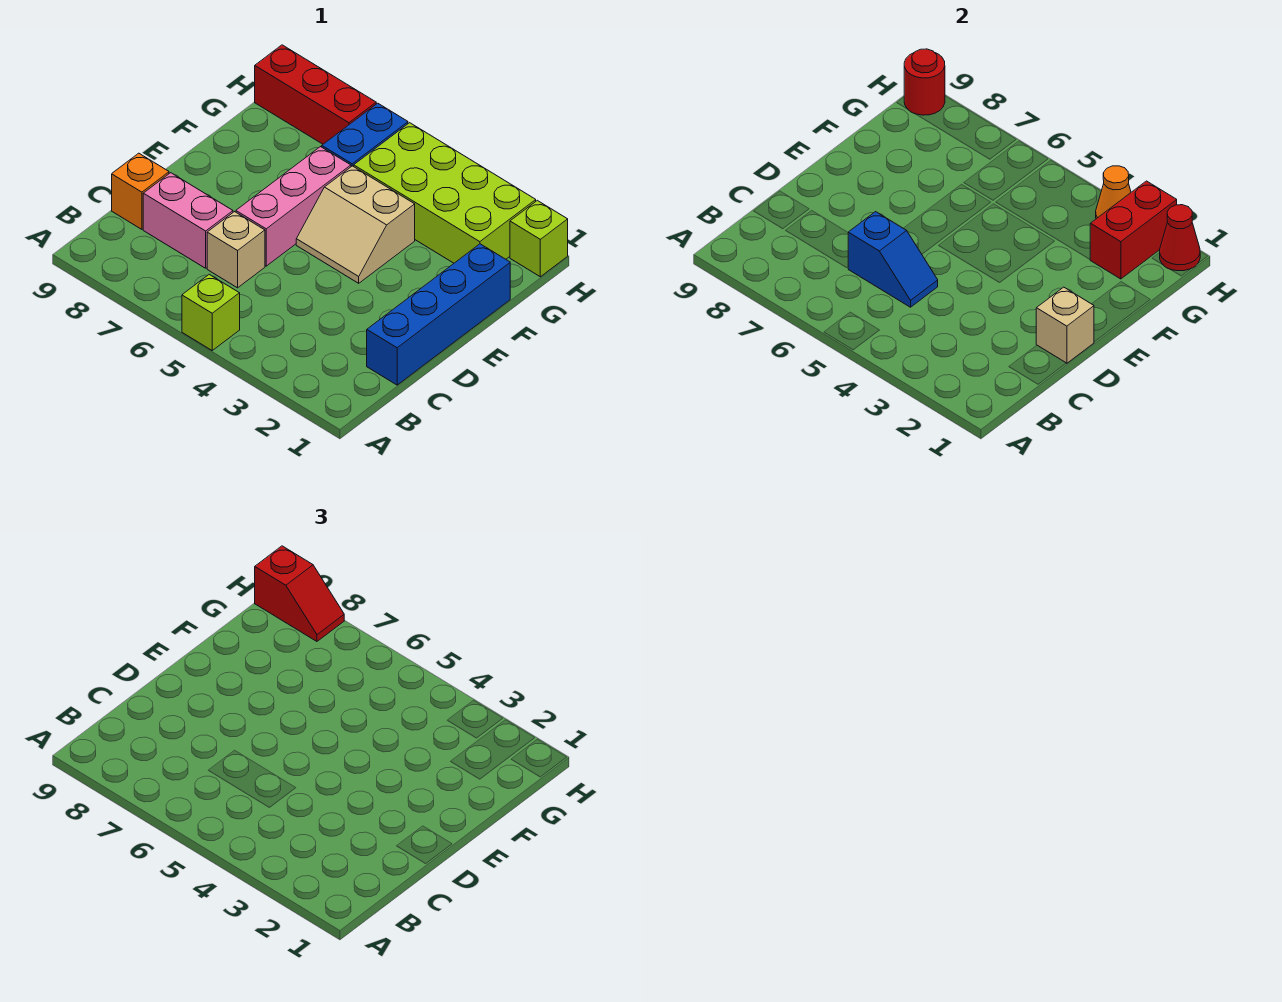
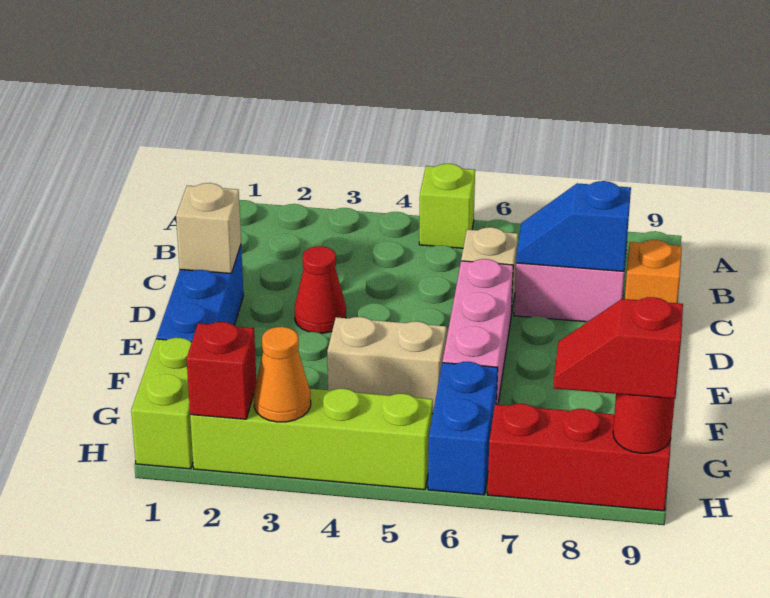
blue brick C1:F1 level 1 -> blue brick D1:F1 level 1
blue slope C5:C6 level 2 top 6 -> blue slope C7:C8 level 2 top 8
lime brick G2:H5 level 1 -> lime brick H2:H5 level 1
red brick G2:H2 level 2 -> red brick H2 level 2
lime brick H1 level 1 -> lime brick G1:H1 level 1
red cone H1 level 2 -> red cone D3 level 1

